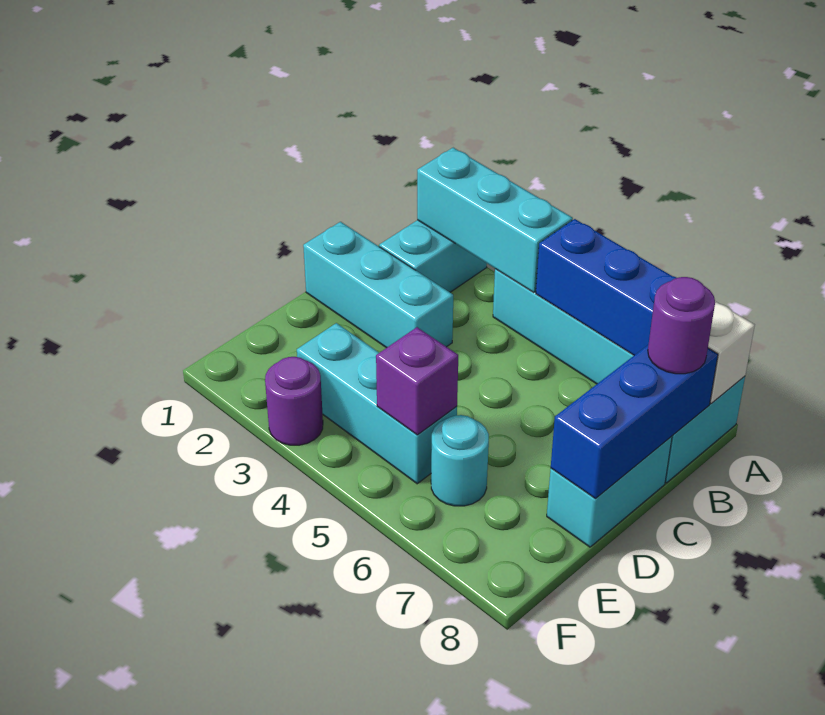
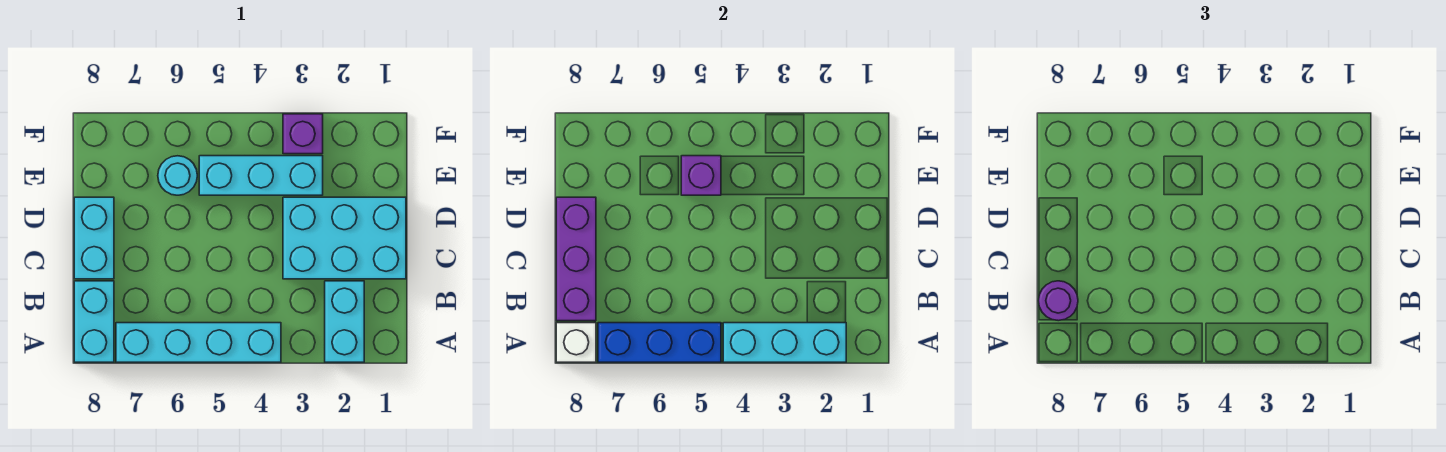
blue brick B8:D8 level 2 -> purple brick B8:D8 level 2
cyan brick C1:C3 level 1 -> cyan brick C1:D3 level 1
purple round brick F3 level 1 -> purple brick F3 level 1

